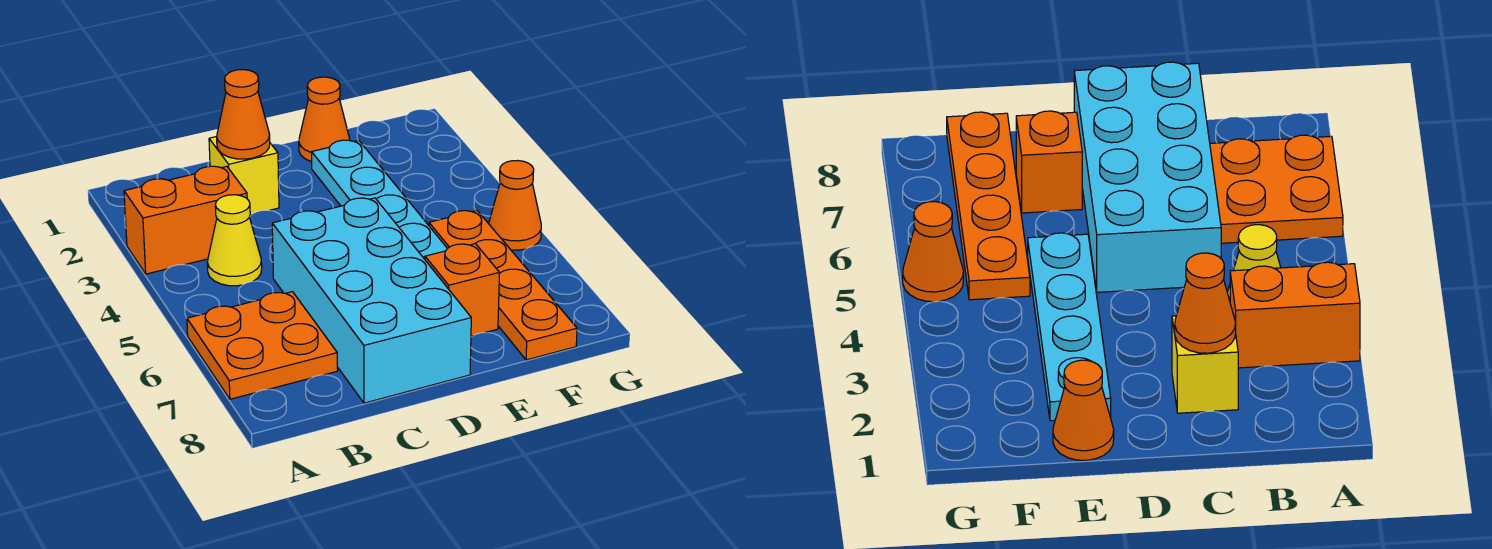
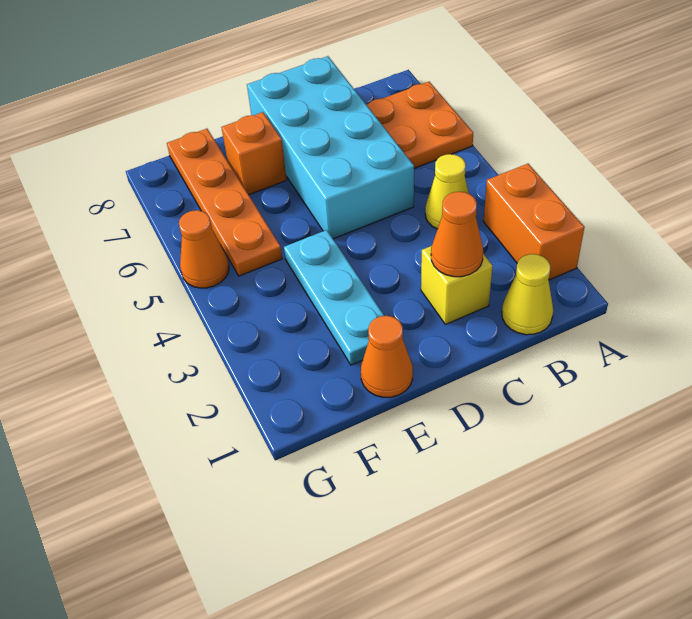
orange brick A3:B3 level 1 -> orange brick A2:A3 level 1
none -> yellow cone B1 level 1
cyan plate E2:E5 level 1 -> cyan plate E2:E4 level 1

